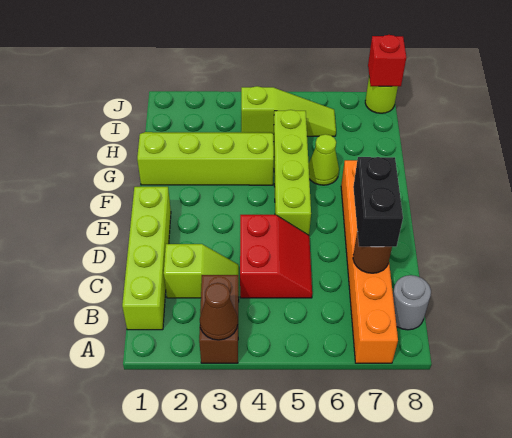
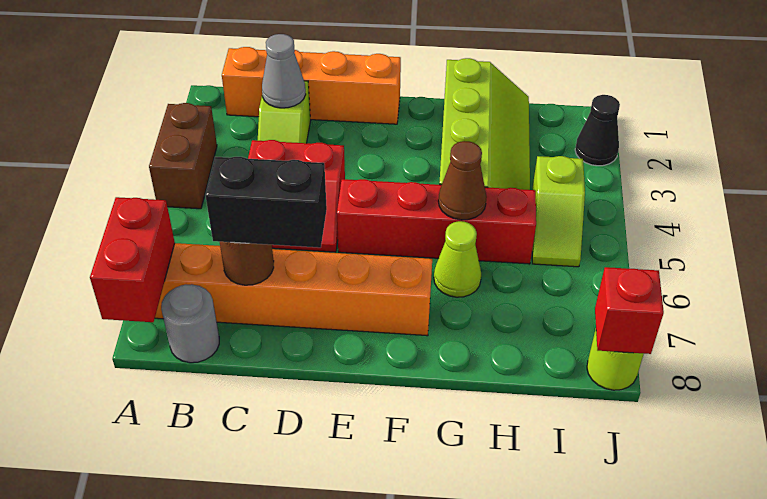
brown brick A3:B3 level 1 -> brown brick A3:A4 level 1
brown cone A3 level 2 -> brown cone G5 level 2
none -> red brick A7:A8 level 2
lime brick B1:E1 level 1 -> orange brick B1:E1 level 1
none -> grey cone C2 level 2
lime brick E5:H5 level 1 -> red brick E5:H5 level 1
lime slope I4:I6 level 1 top 4 -> lime slope I4:I5 level 1 top 4
none -> black cone J2 level 1

